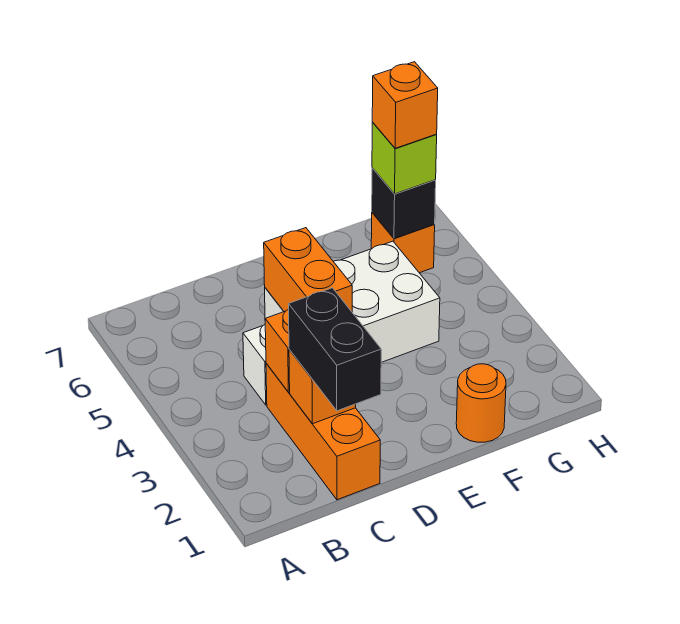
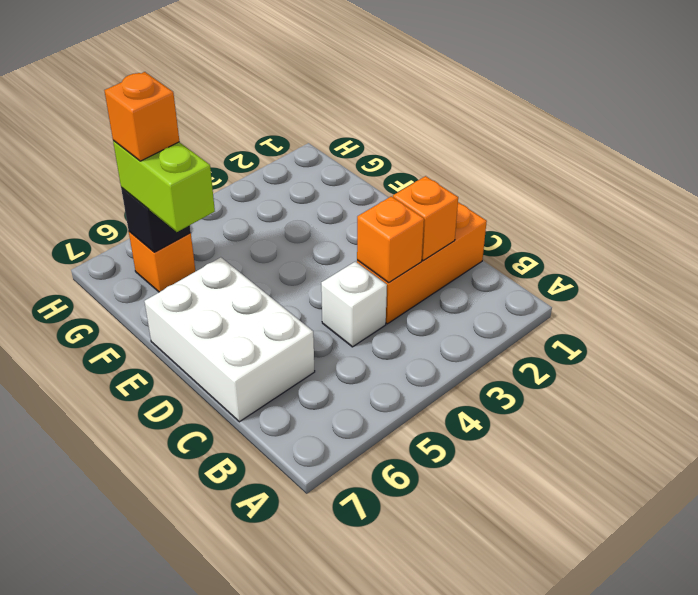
black brick C1:C2 level 3 -> none
white brick D4:F5 level 1 -> white brick C6:E7 level 1
orange brick D4:D5 level 2 -> none
orange round brick F1 level 1 -> none
lime brick G6 level 3 -> lime brick F6:G6 level 3

